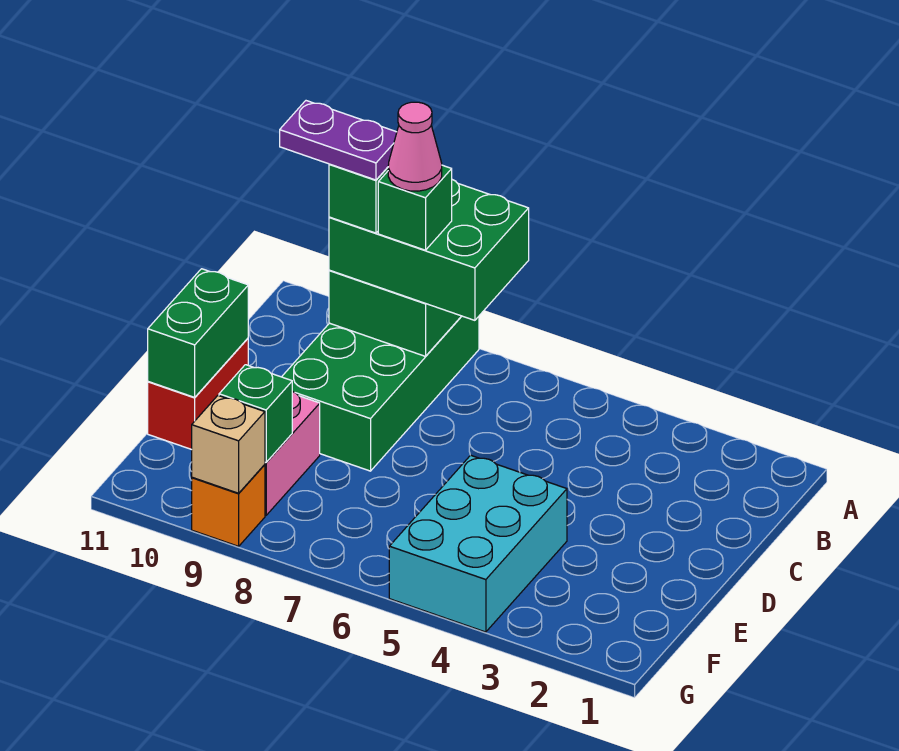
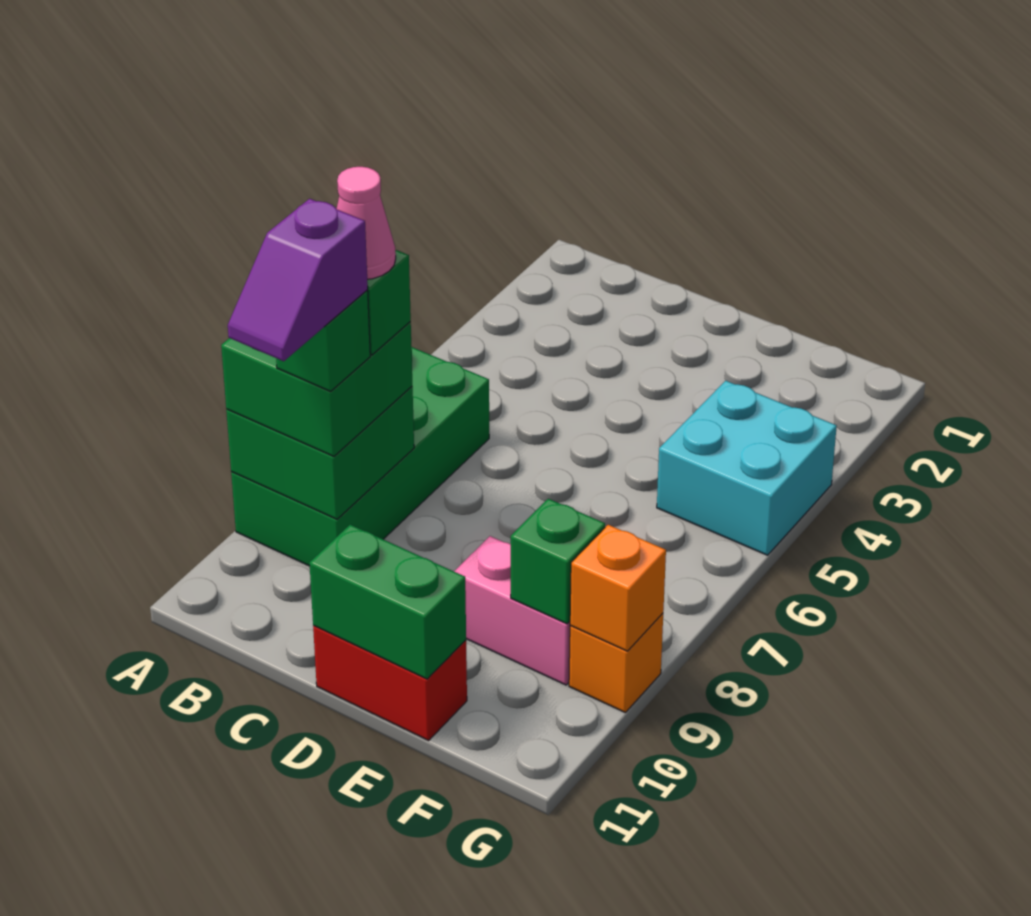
green brick A7:B9 level 3 -> green brick A8:B9 level 3
green brick A8:D9 level 1 -> green brick A6:B9 level 1
purple plate B9:B10 level 5 -> purple slope B9:B10 level 5 top 9
cyan brick E4:G5 level 1 -> cyan brick F4:G5 level 1
tan brick G9 level 2 -> orange brick G9 level 2

